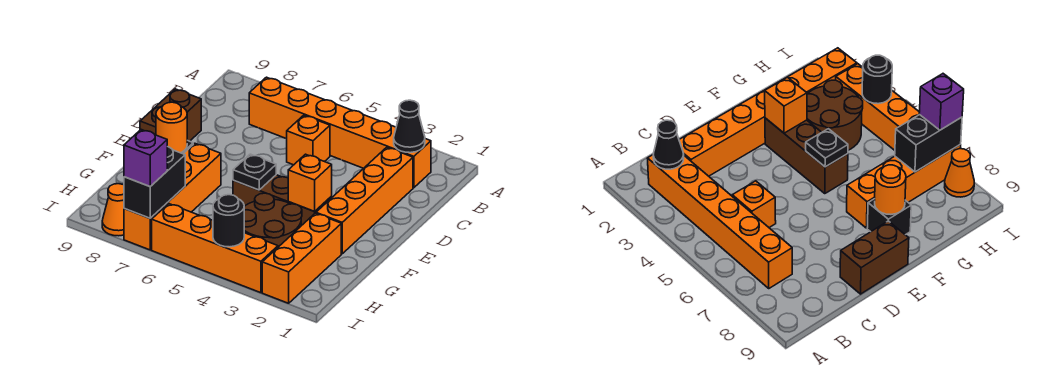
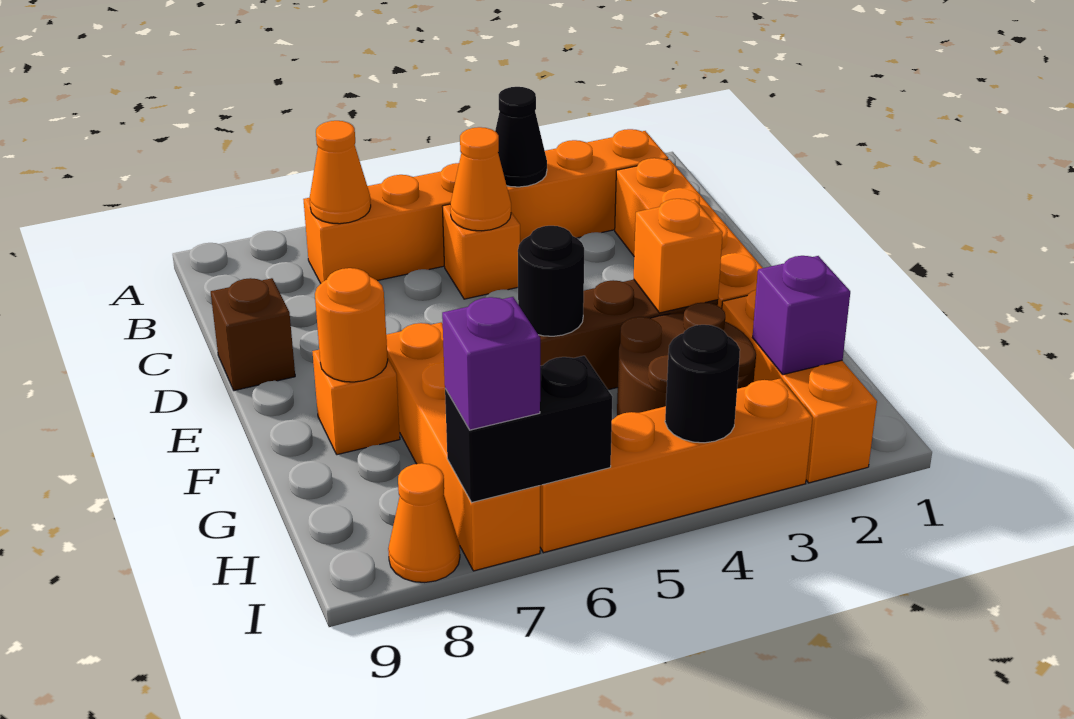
black cone B2 level 2 -> black cone B4 level 2
none -> orange cone B7 level 2
none -> orange cone C5 level 2
brown brick D9:E9 level 1 -> brown brick D9 level 1
black plate F5 level 2 -> black round brick F5 level 2
black brick F8 level 1 -> orange brick F8 level 1
none -> purple brick H2 level 2
black brick H7:I7 level 2 -> black brick I6:I7 level 2

